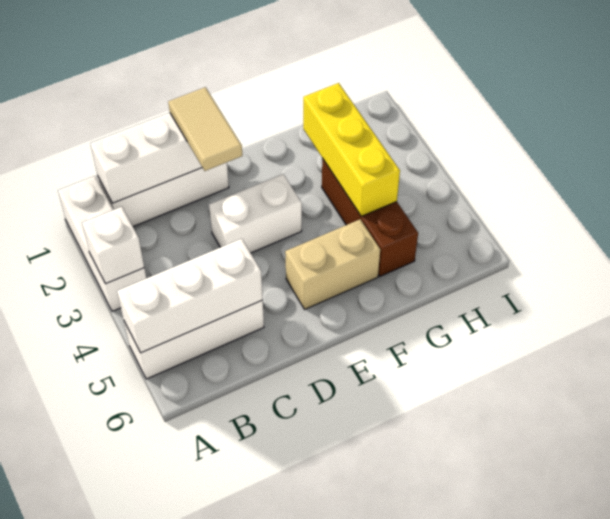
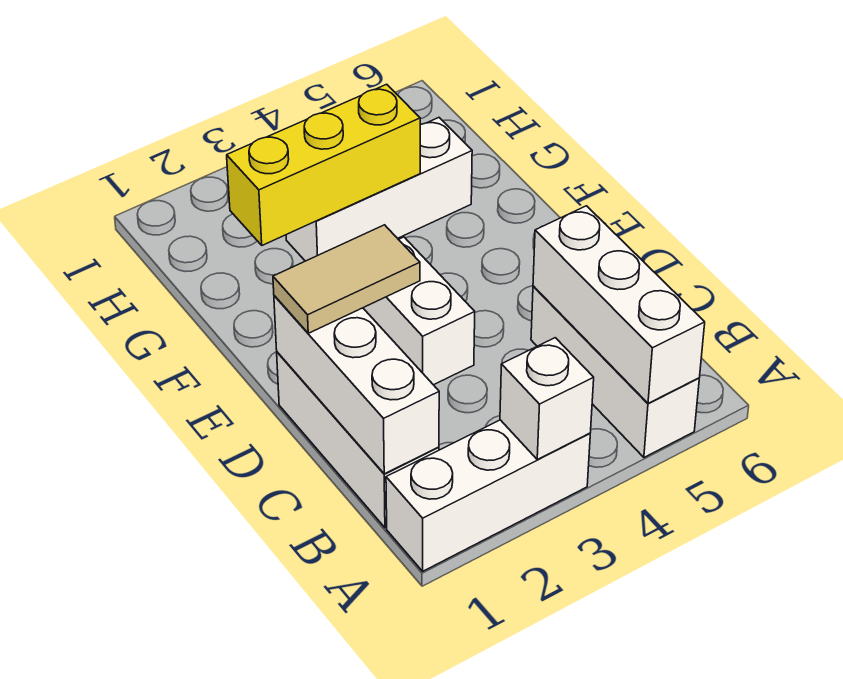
tan brick E5:F5 level 1 -> none
brown brick G3:G5 level 1 -> white brick G3:G5 level 1

